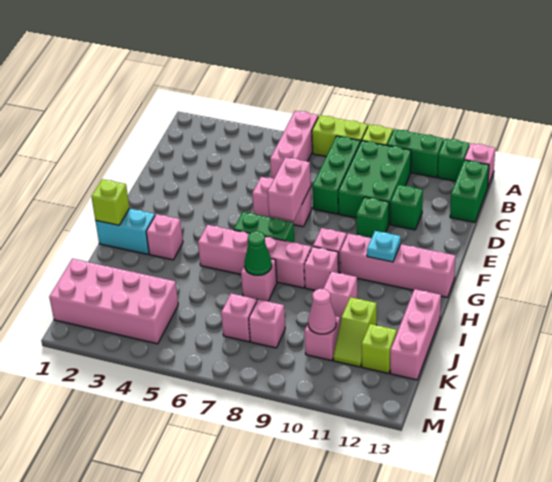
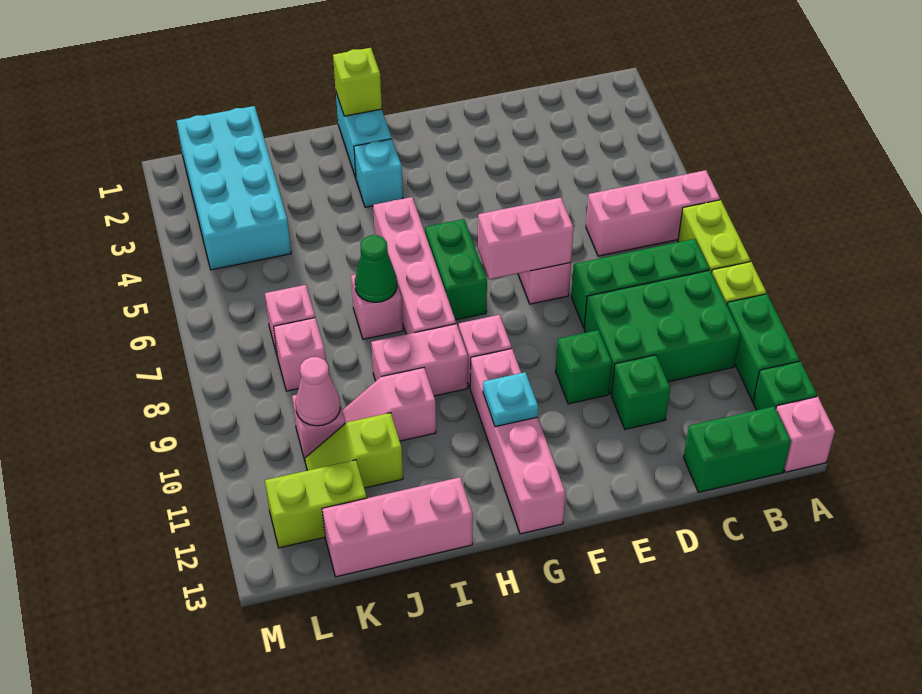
pink brick H3 level 1 -> cyan brick H3 level 1
pink brick H9 level 1 -> pink brick H9:I9 level 1
pink brick K1:L4 level 1 -> cyan brick K1:L4 level 1
lime brick K12 level 1 -> lime brick K12:L12 level 1

